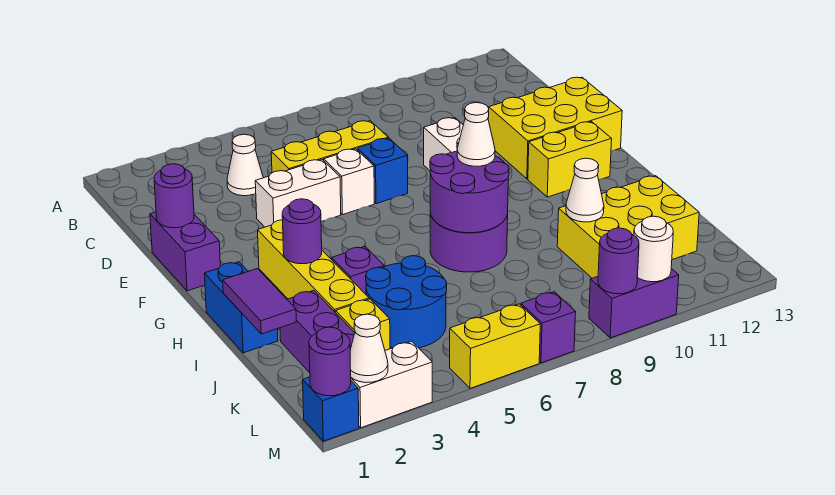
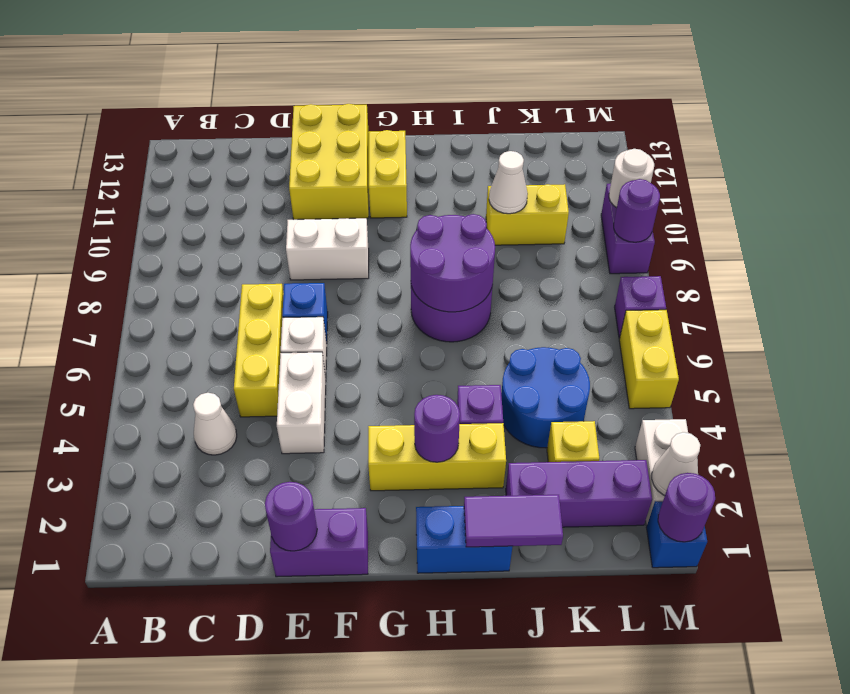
yellow brick G3:J3 level 1 -> yellow brick G3:I3 level 1
white cone H8 level 3 -> none
yellow brick J10:K12 level 1 -> yellow brick J10:K10 level 1

